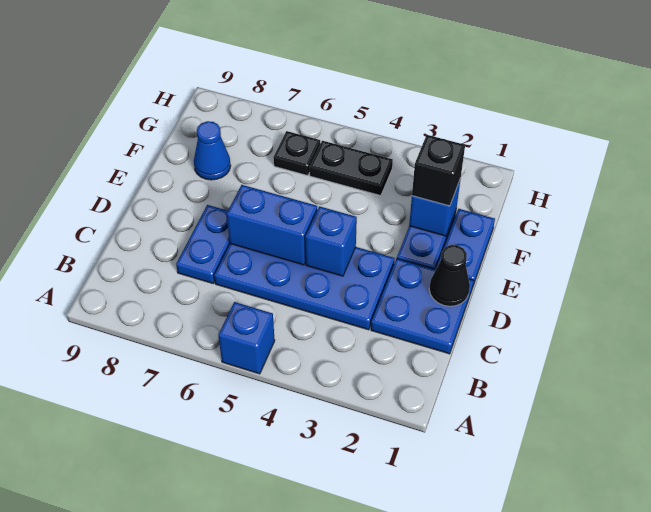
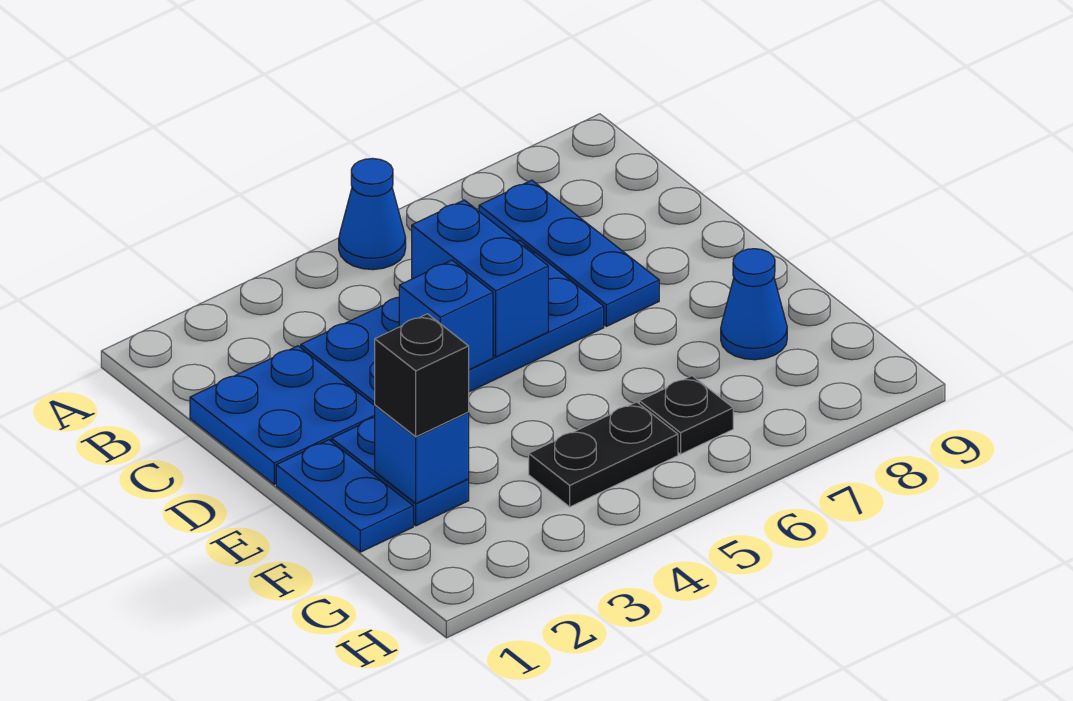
blue brick A5 level 1 -> blue cone A5 level 1
blue plate C7:D7 level 1 -> blue plate B7:D7 level 1
black cone D1 level 2 -> none
blue brick D5:D6 level 2 -> blue brick C5:D5 level 2

